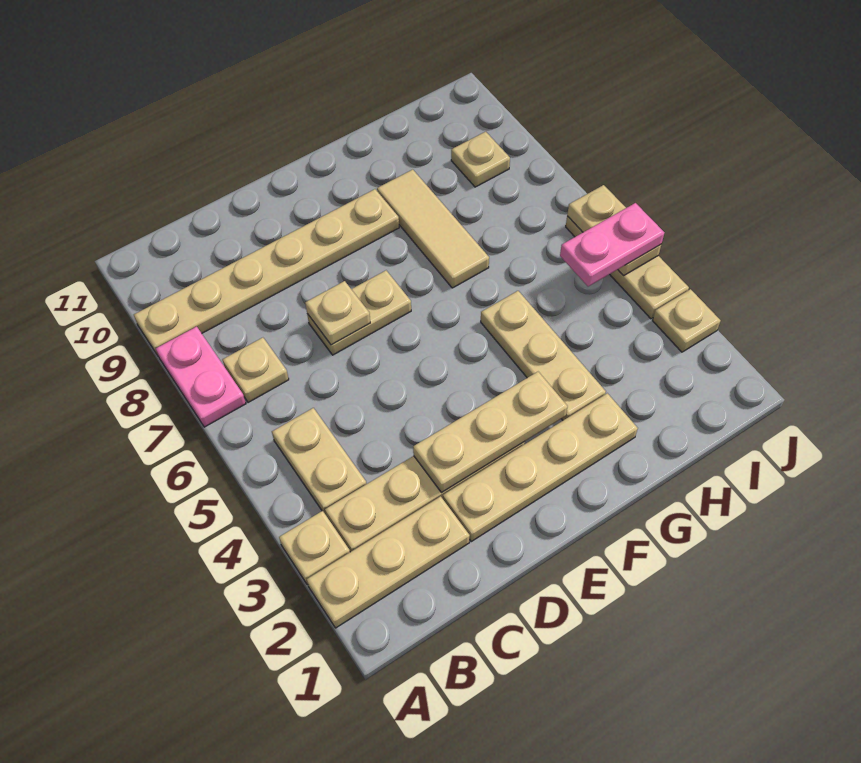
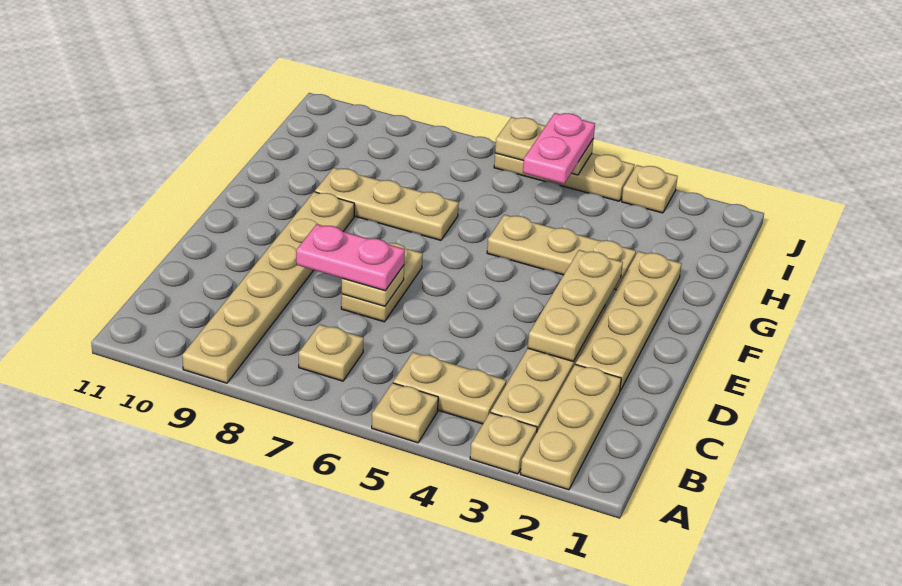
pink plate A7:A8 level 1 -> pink plate D7:D8 level 3
tan tile G7:G9 level 1 -> tan plate G7:G9 level 1
tan plate I9 level 1 -> tan plate A5 level 1

